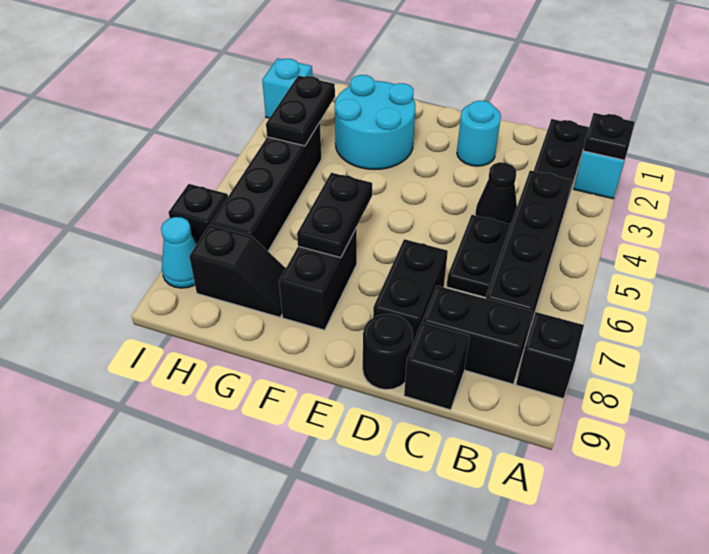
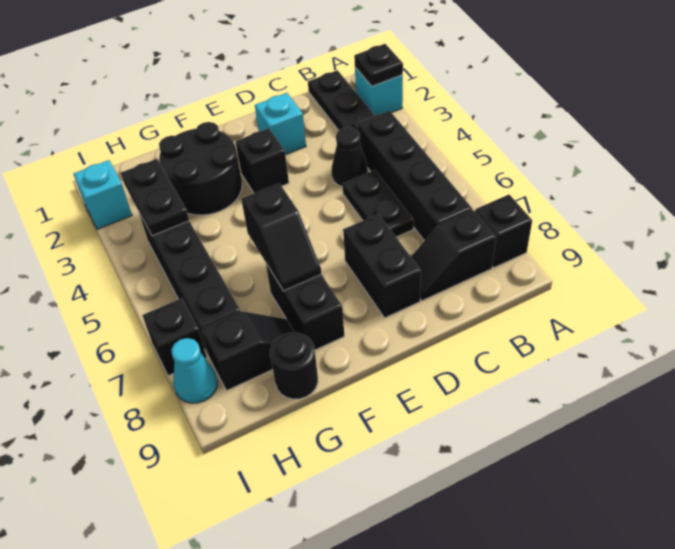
black brick B8:C8 level 1 -> black slope B8:C8 level 1 top B
black brick C9 level 1 -> black brick E3 level 1
cyan round brick D2 level 1 -> cyan brick D2 level 1
black round brick D9 level 1 -> black round brick G9 level 1
cyan round brick F2:G3 level 1 -> black round brick F2:G3 level 1
black plate F6:F7 level 2 -> black slope F6:F7 level 2 top 6

